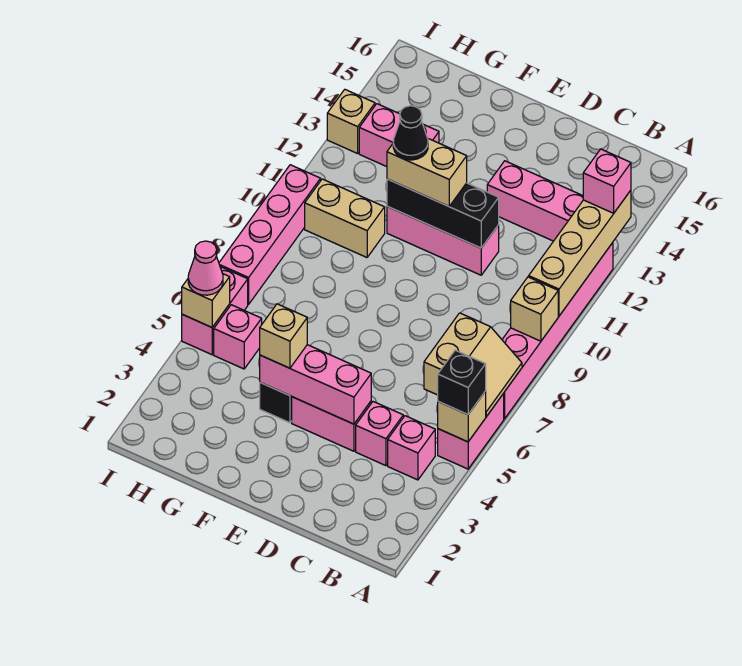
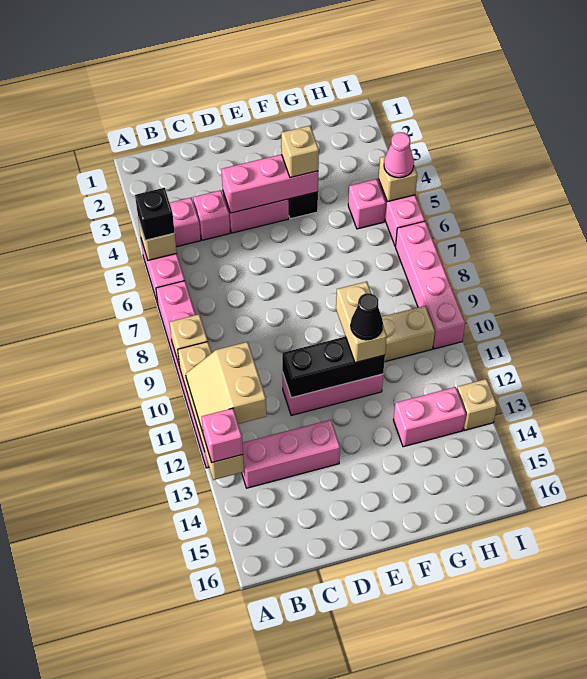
tan slope A6:B7 level 2 top B -> tan slope A11:B12 level 3 top B
tan brick E11:F11 level 3 -> tan brick F10:F11 level 3

